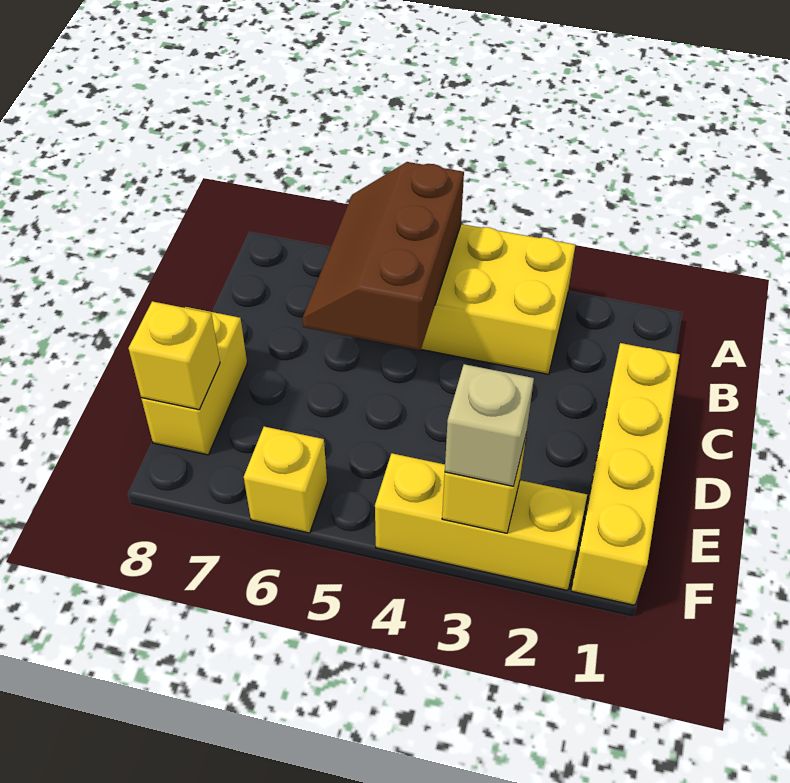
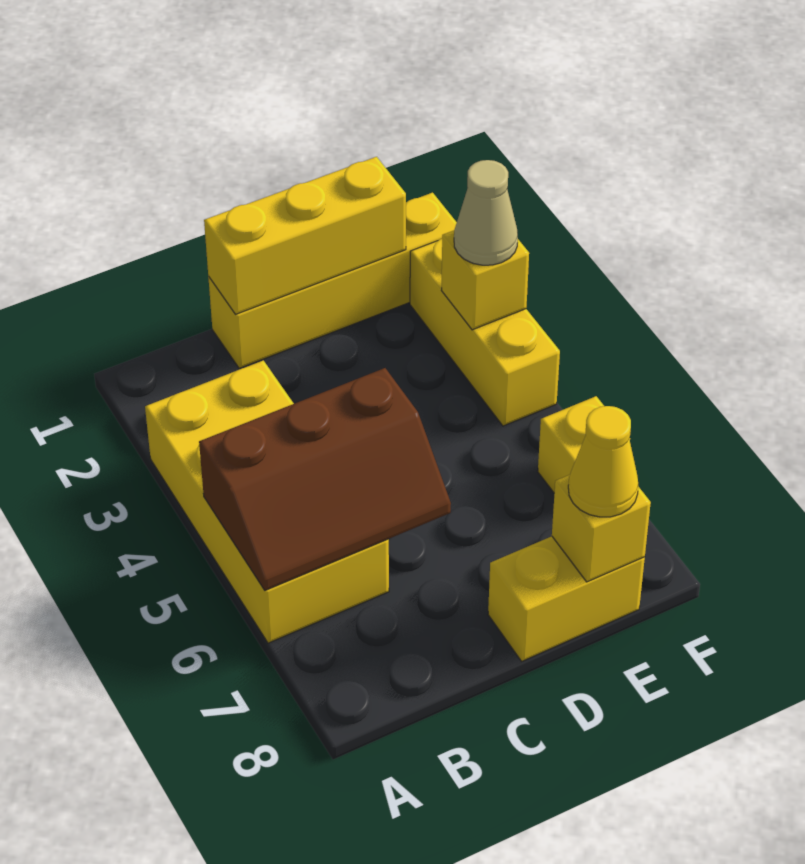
none -> yellow brick C1:E1 level 2
none -> yellow cone E8 level 3
tan brick F3 level 3 -> tan cone F3 level 3

